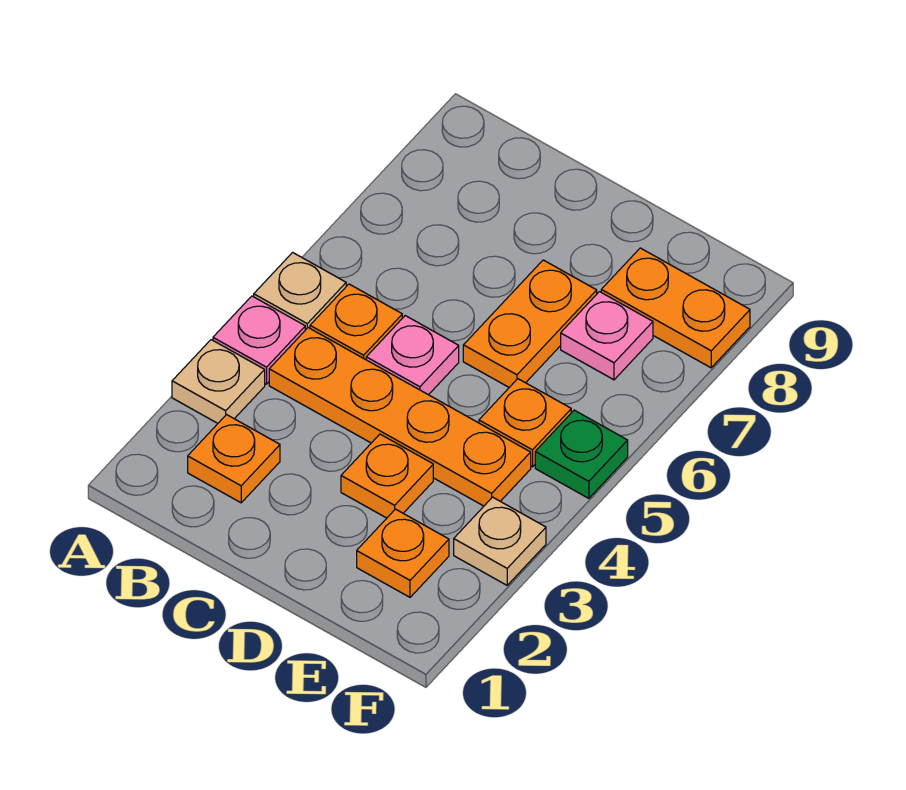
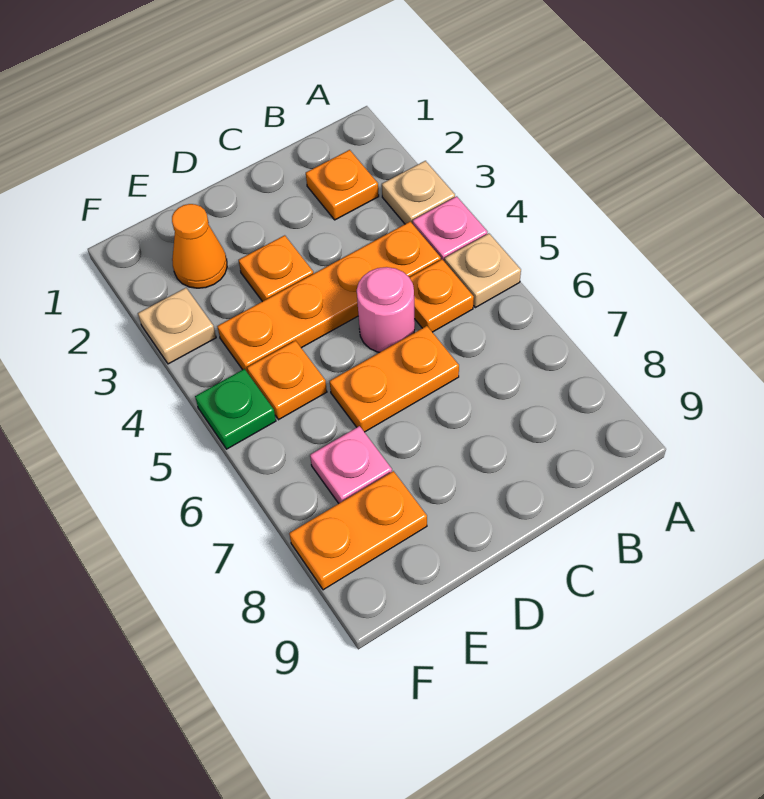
pink plate C5 level 1 -> pink round brick C5 level 1
orange plate D6:D7 level 1 -> orange plate C6:D6 level 1
orange plate E2 level 1 -> orange cone E2 level 1

